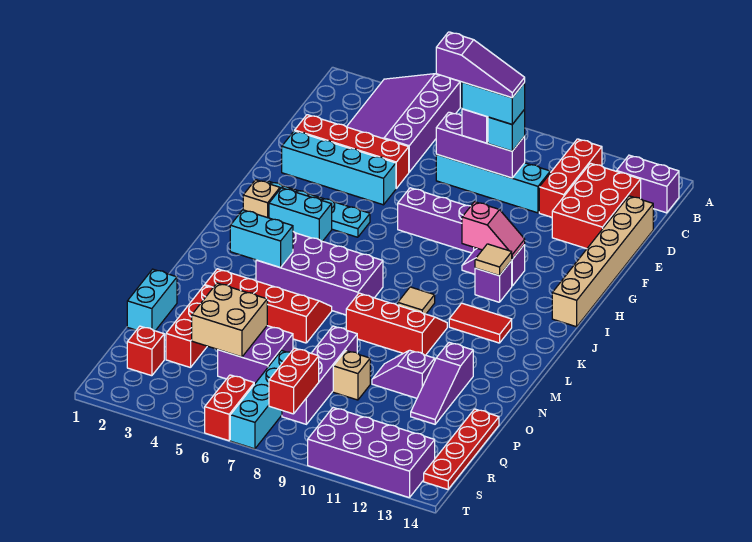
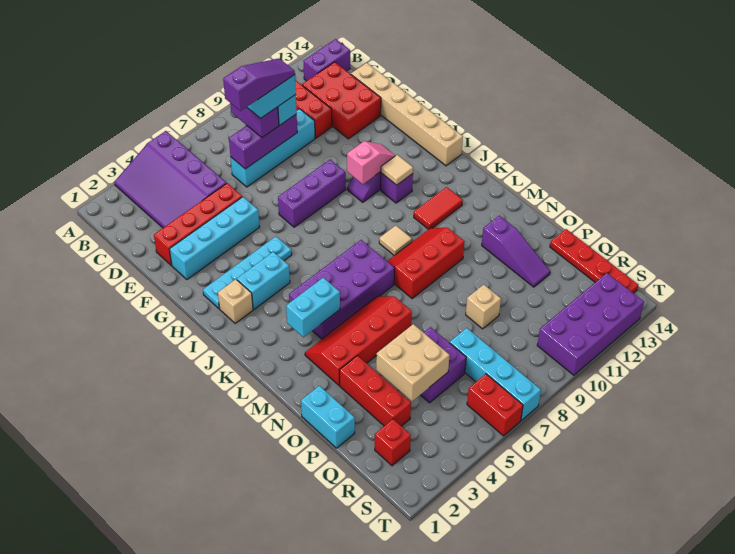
purple brick O8:R8 level 1 -> none
purple slope O10:O11 level 1 top 11 -> none
red brick R8:S8 level 2 -> none

